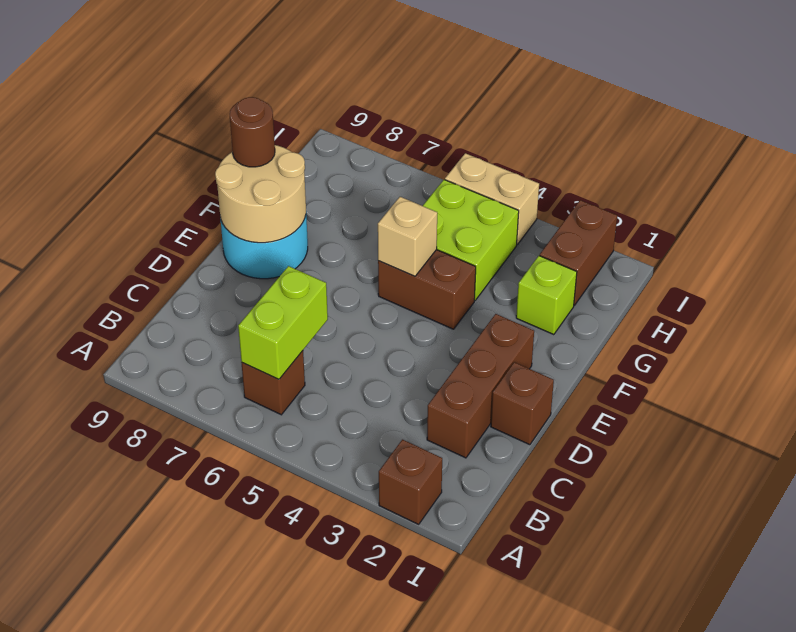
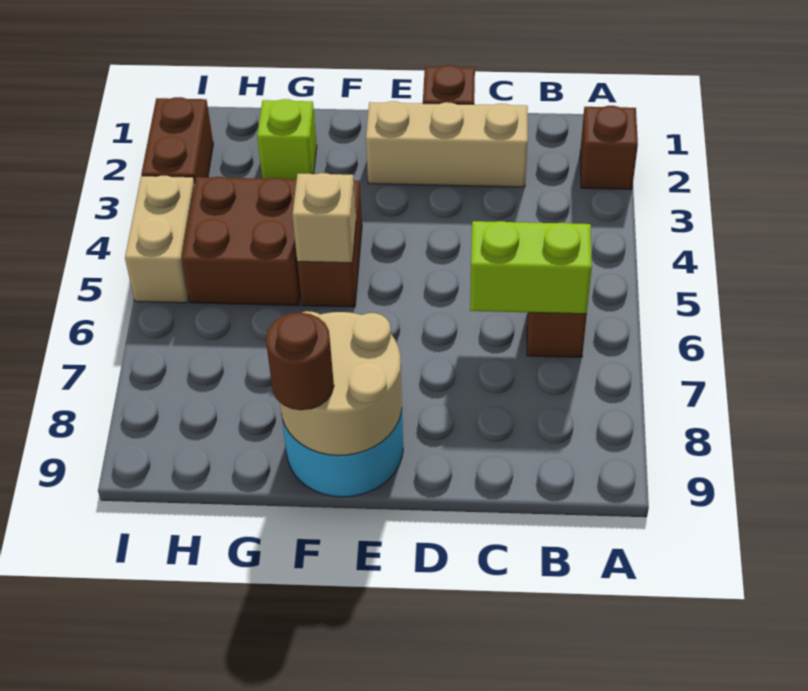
brown brick C2:E2 level 1 -> tan brick C2:E2 level 1
lime brick G4:H5 level 1 -> brown brick G4:H5 level 1
brown brick H2:I2 level 1 -> brown brick I2:I3 level 1

